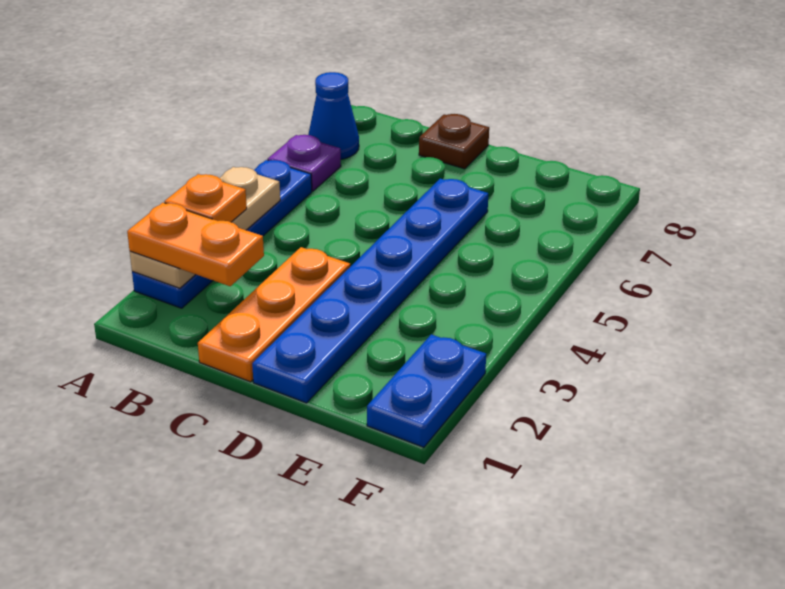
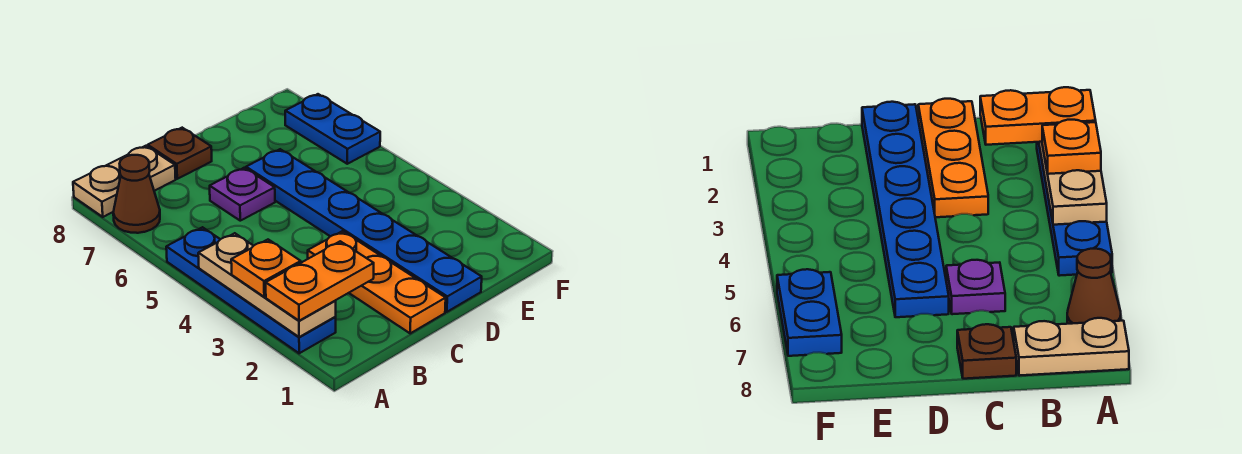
purple plate A6 level 1 -> purple plate C6 level 1
blue cone A7 level 1 -> brown cone A7 level 1
none -> tan plate A8:B8 level 1
blue plate F1:F2 level 1 -> blue plate F6:F7 level 1

